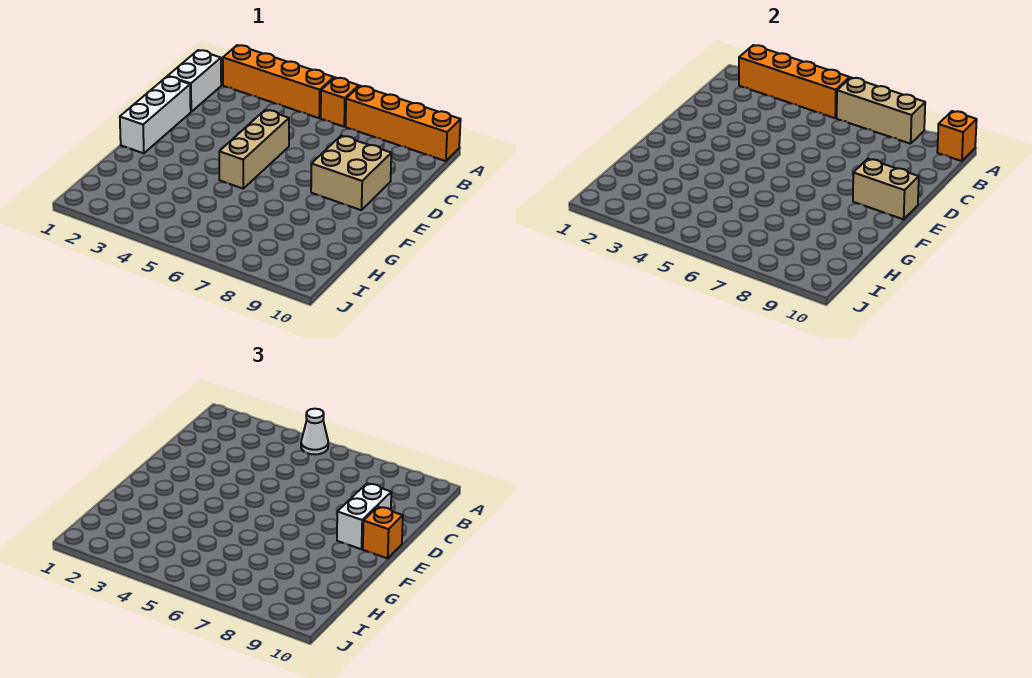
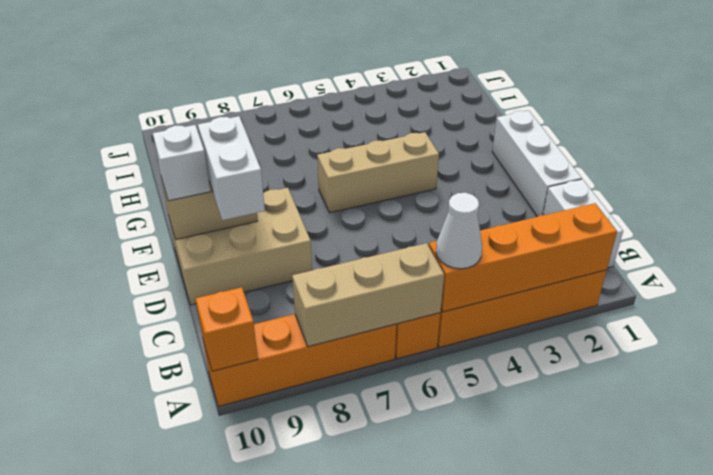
tan brick D5:F5 level 1 -> tan brick F4:F6 level 1
tan brick D8:E9 level 1 -> tan brick D8:E10 level 1
orange brick E10 level 3 -> white brick E10 level 3

